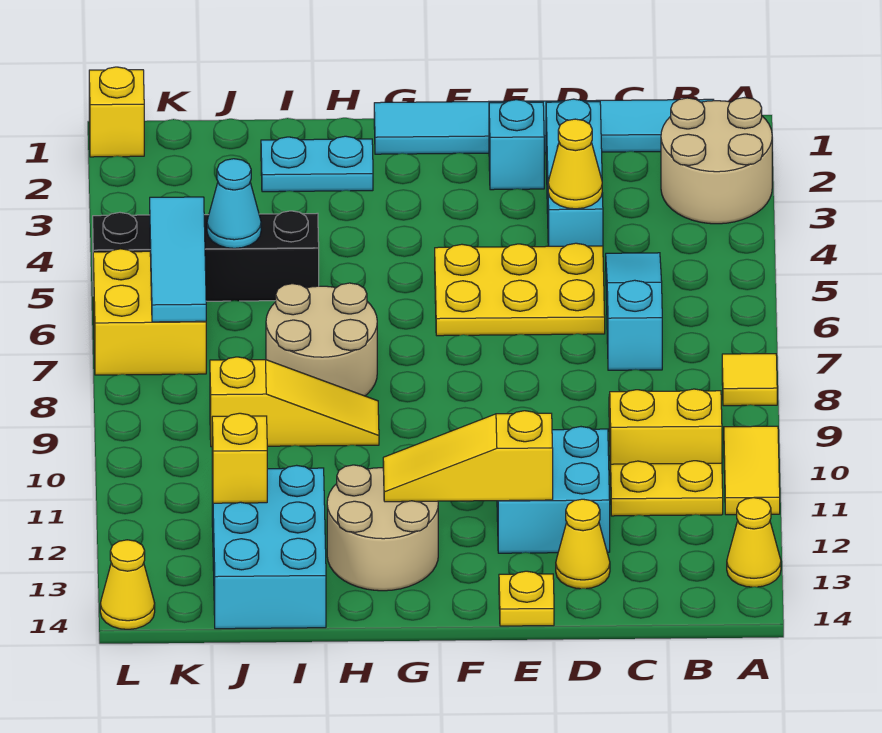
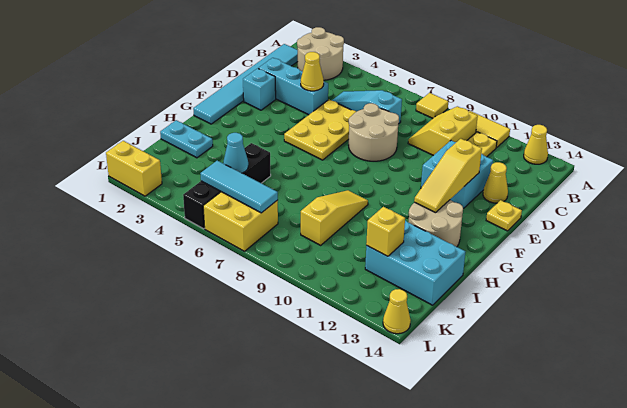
cyan plate H2:I2 level 1 -> cyan plate I1:I2 level 1
tan round brick H7:I8 level 1 -> tan round brick D7:E8 level 1
yellow brick L1 level 1 -> yellow brick L1:L2 level 1

